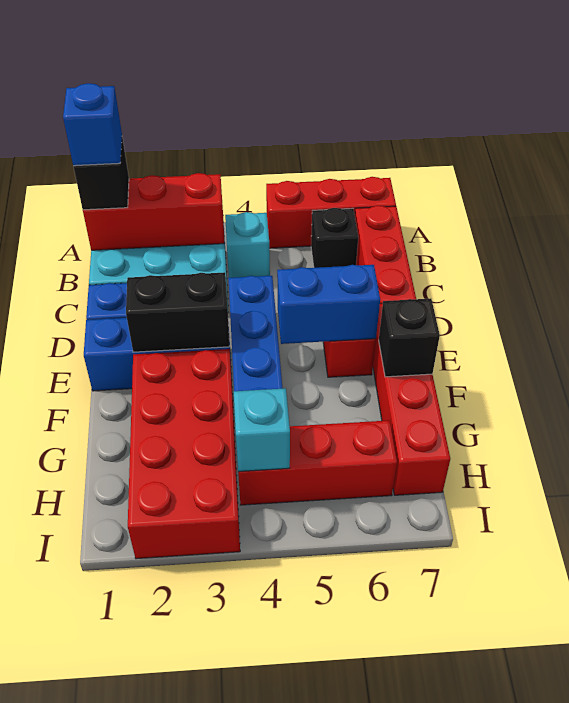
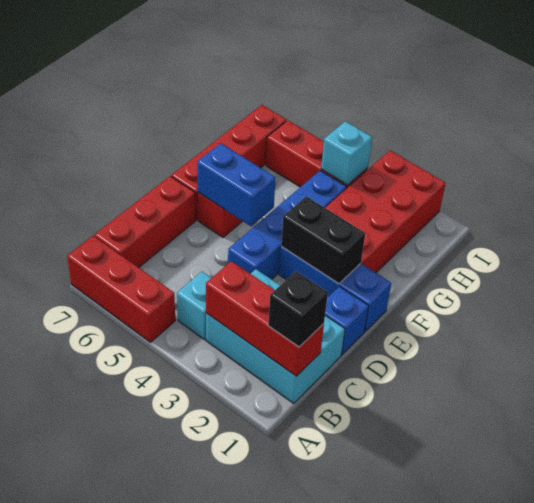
blue brick B1 level 4 -> none
black brick B6 level 1 -> none
black brick F7 level 2 -> none

